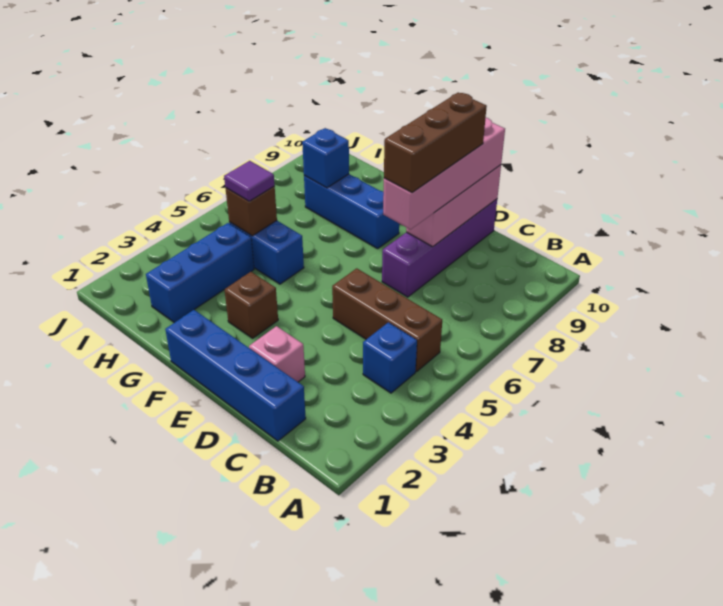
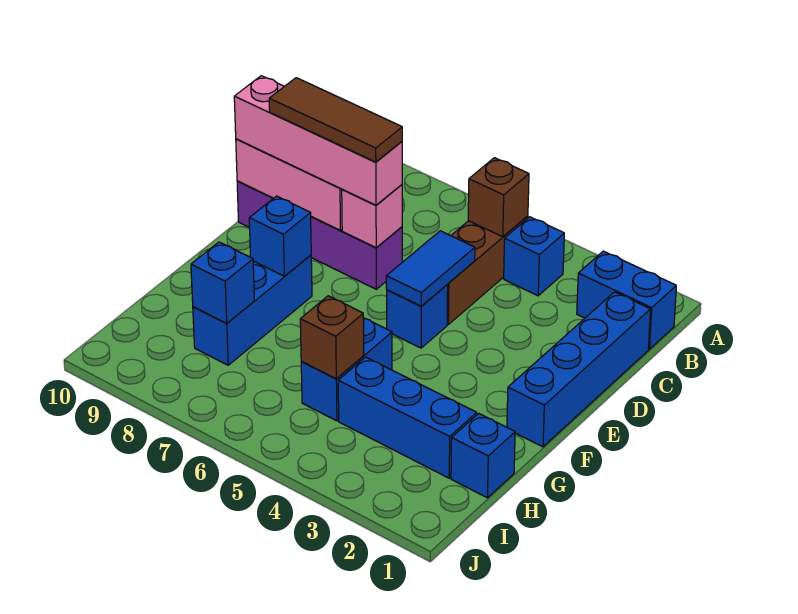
none -> blue brick B1:B2 level 1
pink brick D2 level 1 -> pink brick D7 level 2
none -> blue tile D5:E5 level 2
brown brick D7:D9 level 4 -> brown tile D7:D9 level 4
none -> blue brick E5 level 1
brown brick F3 level 1 -> brown brick B5 level 2
none -> blue brick F8 level 2
none -> blue brick H1 level 1
purple tile H5 level 3 -> none

